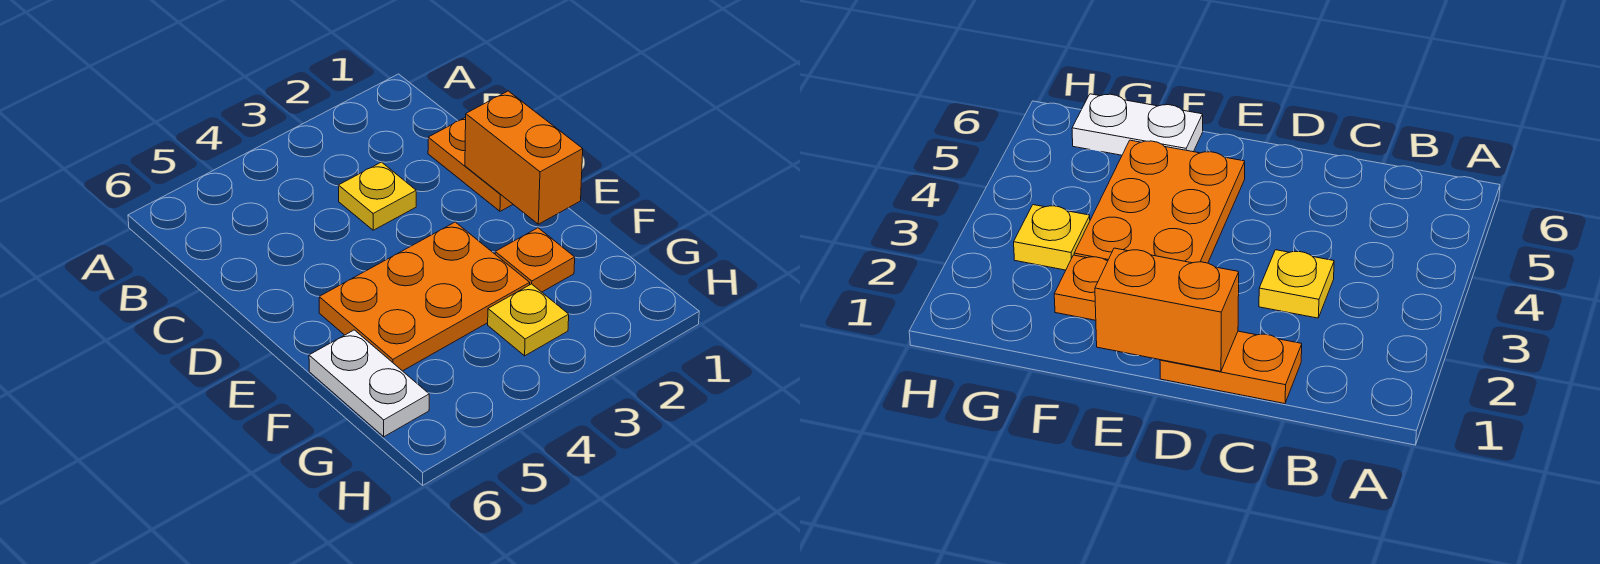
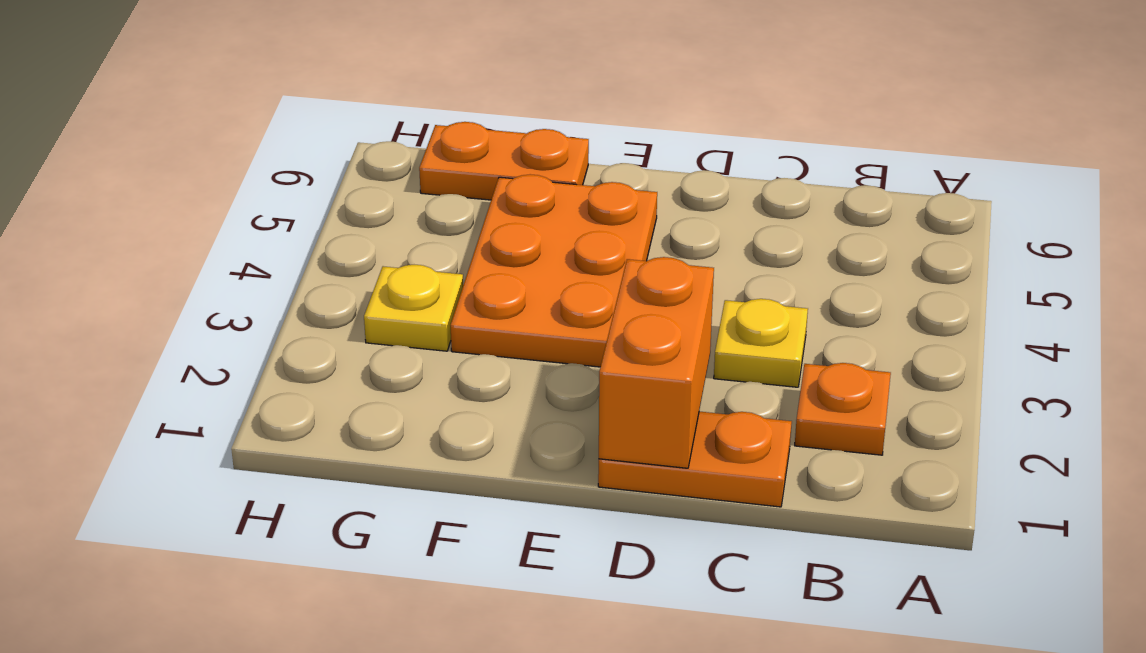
orange brick D1:E1 level 2 -> orange brick D1:D2 level 2
orange plate F2 level 1 -> orange plate B2 level 1
white plate F6:G6 level 1 -> orange plate F6:G6 level 1

